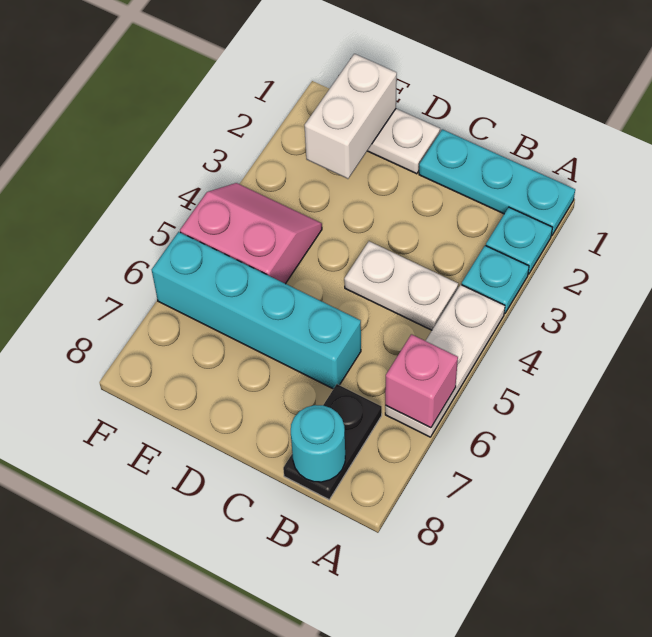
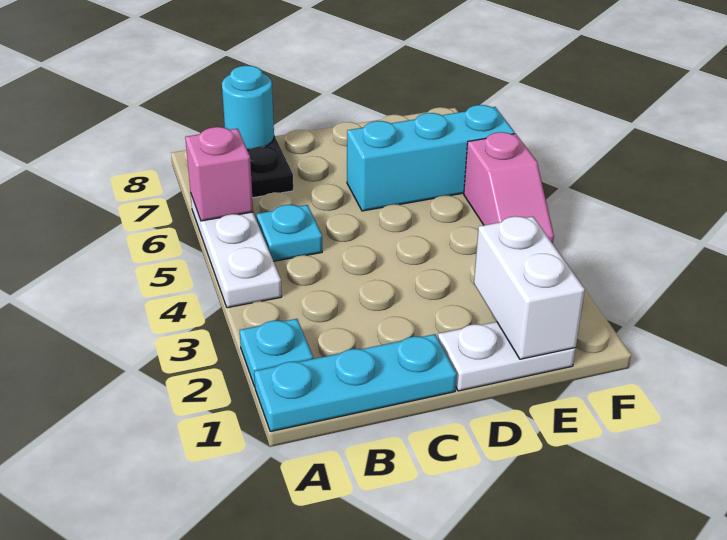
cyan plate A3 level 1 -> cyan plate B5 level 1
white plate B4:C4 level 1 -> none
cyan brick C6:F6 level 1 -> cyan brick D6:F6 level 1
pink slope E4:F5 level 1 top 5 -> pink slope F4:F5 level 1 top 5

